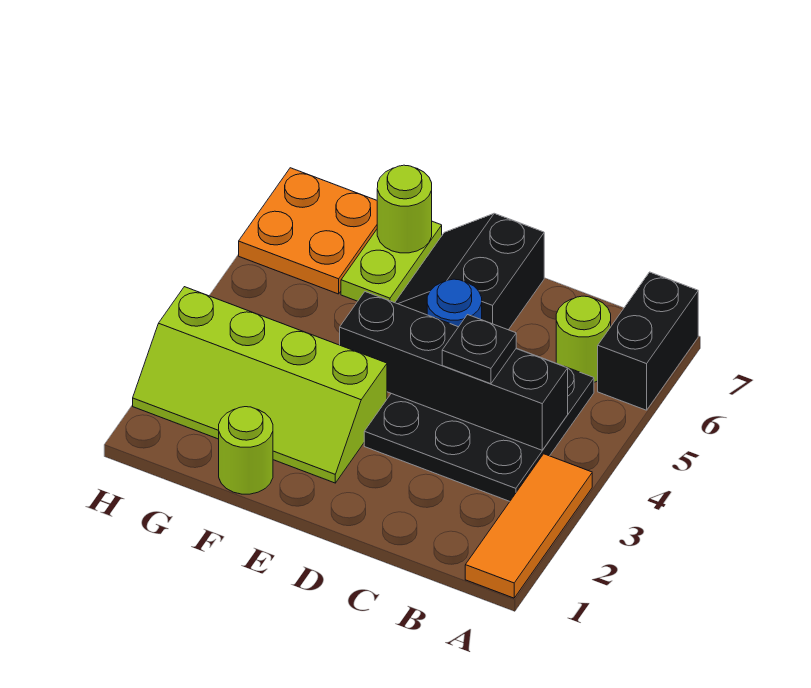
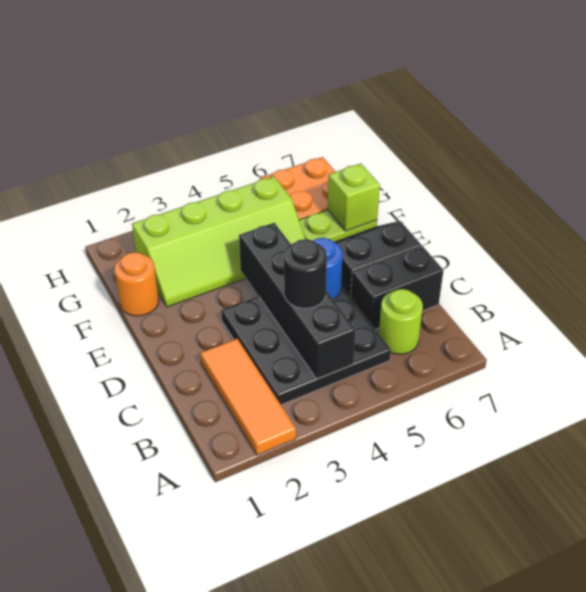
orange tile A1:A3 level 1 -> orange tile A2:C2 level 1
black brick A6:A7 level 1 -> black brick C6:C7 level 1
black plate C4 level 3 -> black round brick C4 level 3
lime slope E2:H3 level 1 top 3 -> lime slope F2:G5 level 1 top G
lime round brick F1 level 1 -> orange round brick F1 level 1
lime round brick F7 level 2 -> lime brick F7 level 2

